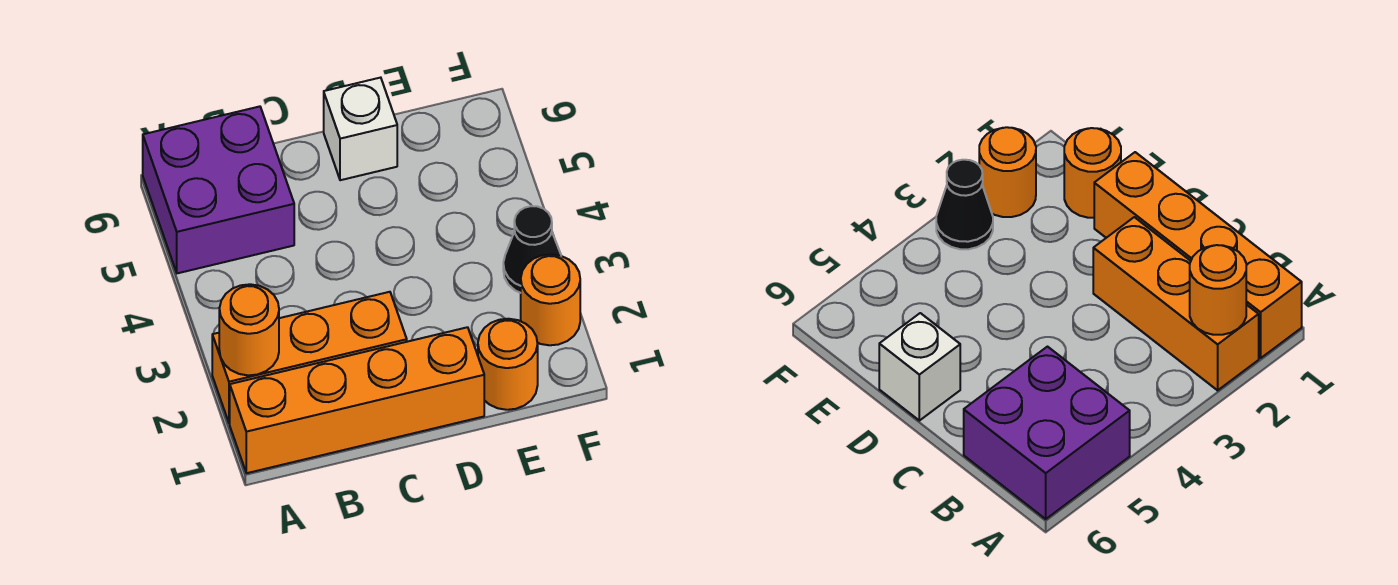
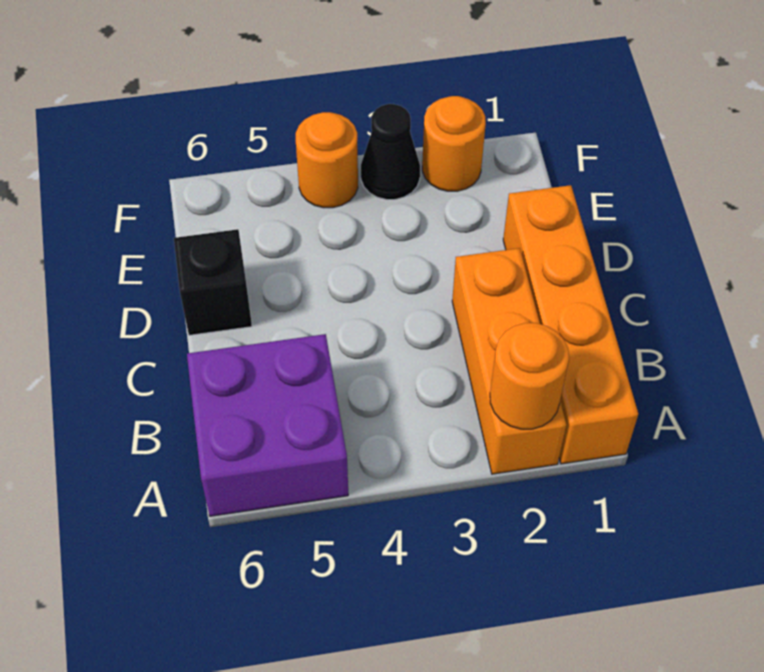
white brick D6 level 1 -> black brick D6 level 1
orange round brick E1 level 1 -> orange round brick F4 level 1

